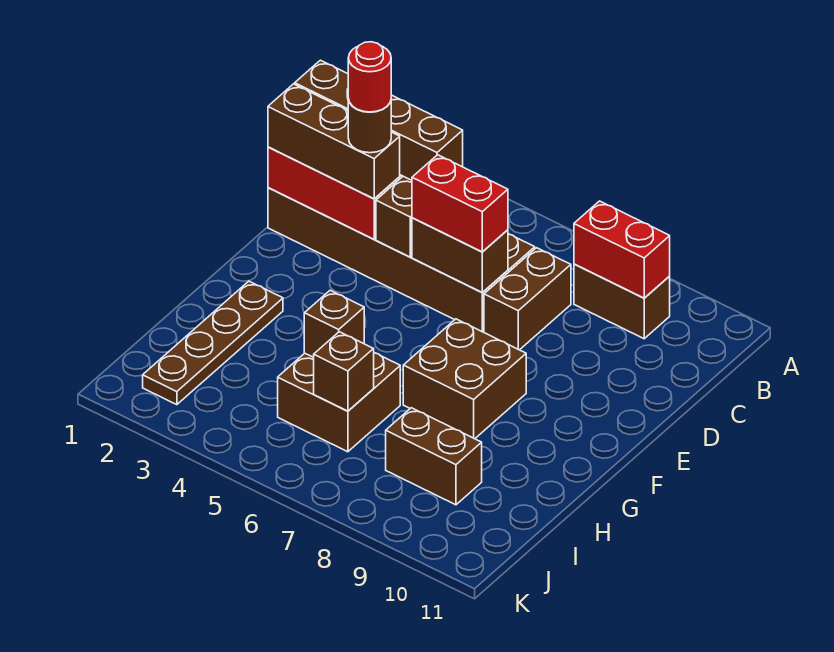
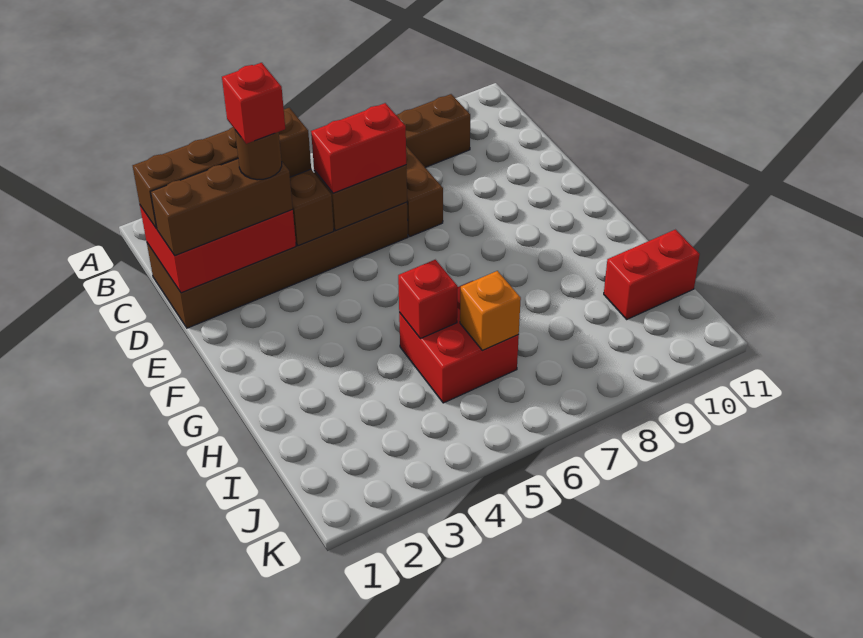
red brick B8:B9 level 2 -> red brick I10:I11 level 1
red round brick D3 level 5 -> red brick D3 level 5
brown brick F7:G8 level 1 -> none
brown plate G2:J2 level 1 -> none
brown brick H5:I6 level 1 -> red brick H5:I6 level 1
brown brick H5 level 2 -> red brick H5 level 2
brown brick I6 level 2 -> orange brick I6 level 2
brown brick I8:I9 level 1 -> none

